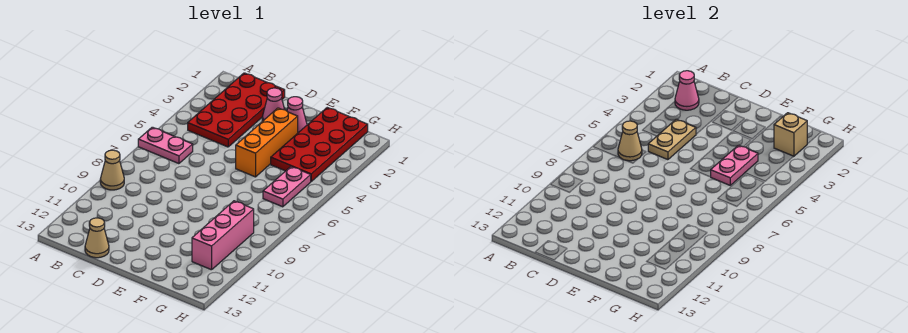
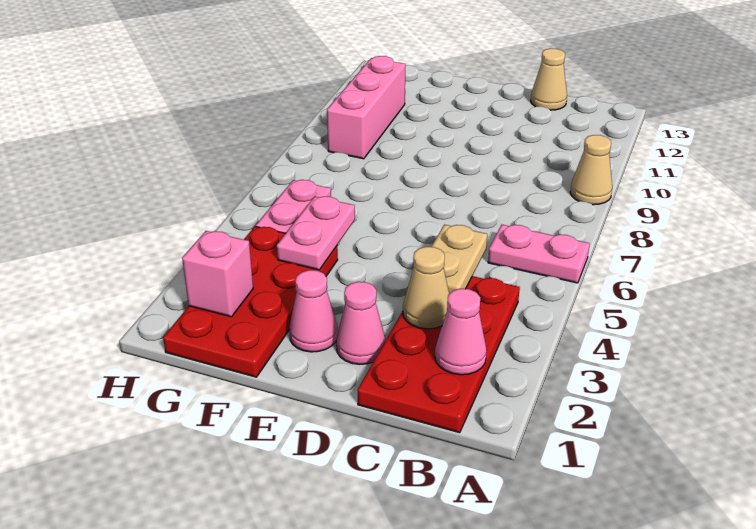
tan cone B6 level 2 -> tan cone C3 level 2
orange brick E3:E5 level 1 -> none
tan brick G2 level 2 -> pink brick G2 level 2

